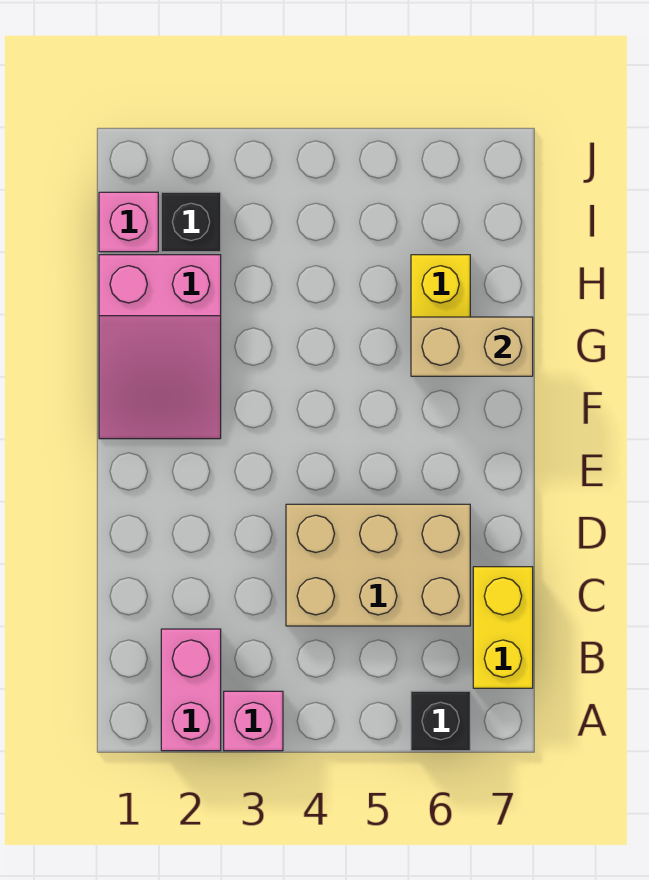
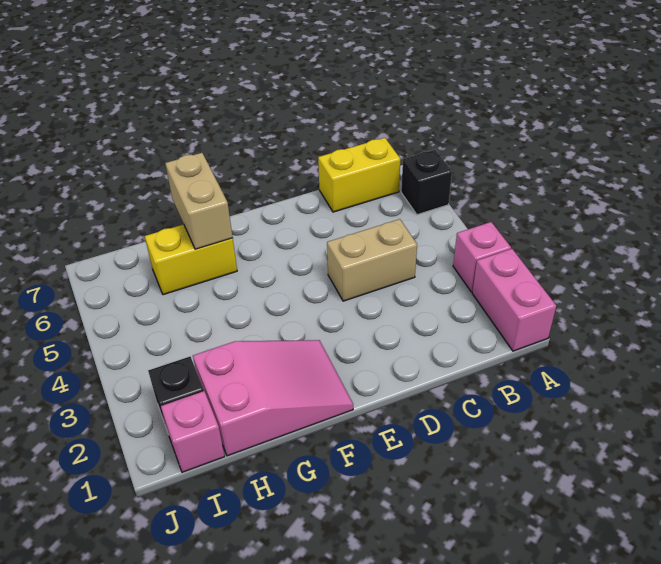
pink brick A2:B2 level 1 -> pink brick A1:A2 level 1
tan brick C4:D6 level 1 -> tan brick C4:D4 level 1

